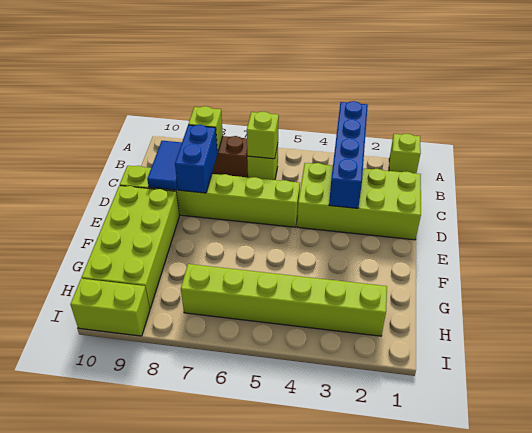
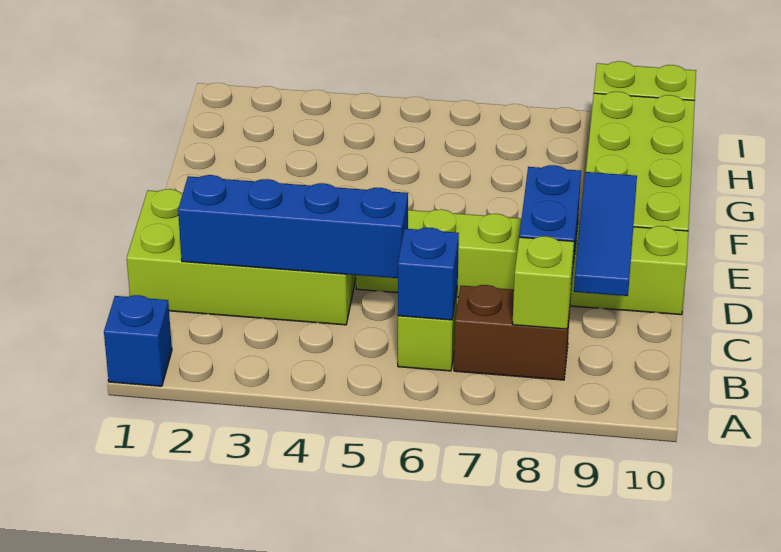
lime brick A1 level 1 -> blue brick A1 level 1
blue brick A3:D3 level 2 -> blue brick C2:C5 level 2
lime brick B6 level 2 -> blue brick B6 level 2
blue tile C9:D9 level 2 -> blue tile C9:E9 level 2
lime brick H2:H7 level 1 -> none

